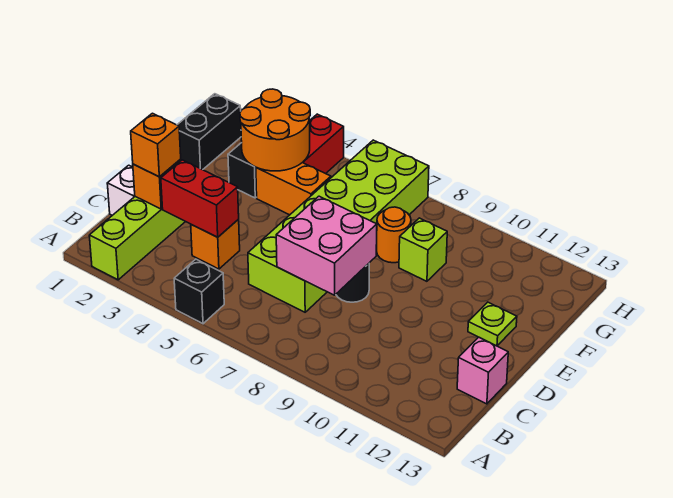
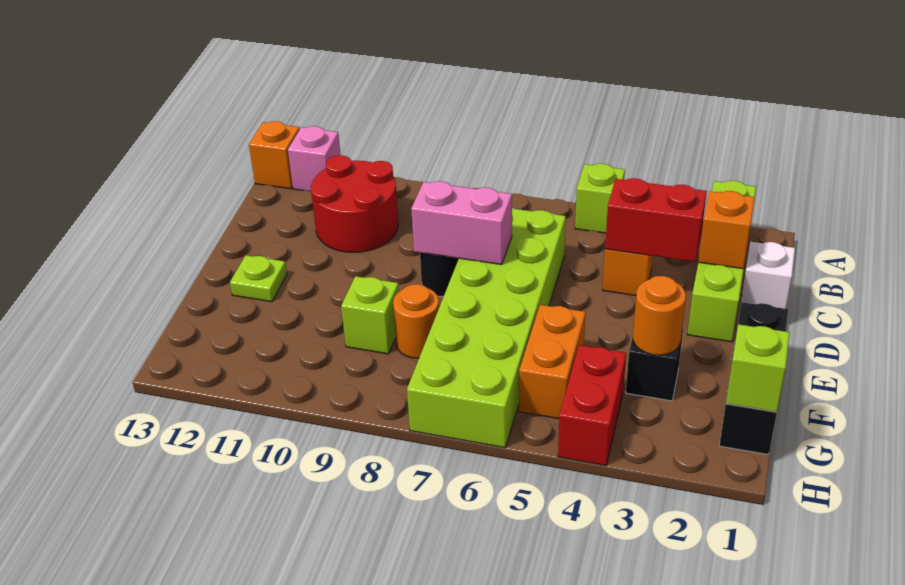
black brick A5 level 1 -> lime brick A5 level 1
none -> red round brick B10:C11 level 1
orange brick C2 level 3 -> orange brick A13 level 1
pink brick C7:D8 level 2 -> pink brick D7:D8 level 2
pink brick C13 level 1 -> pink brick A12 level 1
black brick F1:G1 level 1 -> black brick E1:G1 level 1
orange round brick F3:G4 level 2 -> orange round brick F3 level 2
orange brick F4:F5 level 1 -> orange brick F5:G5 level 1
none -> lime brick G1 level 2

